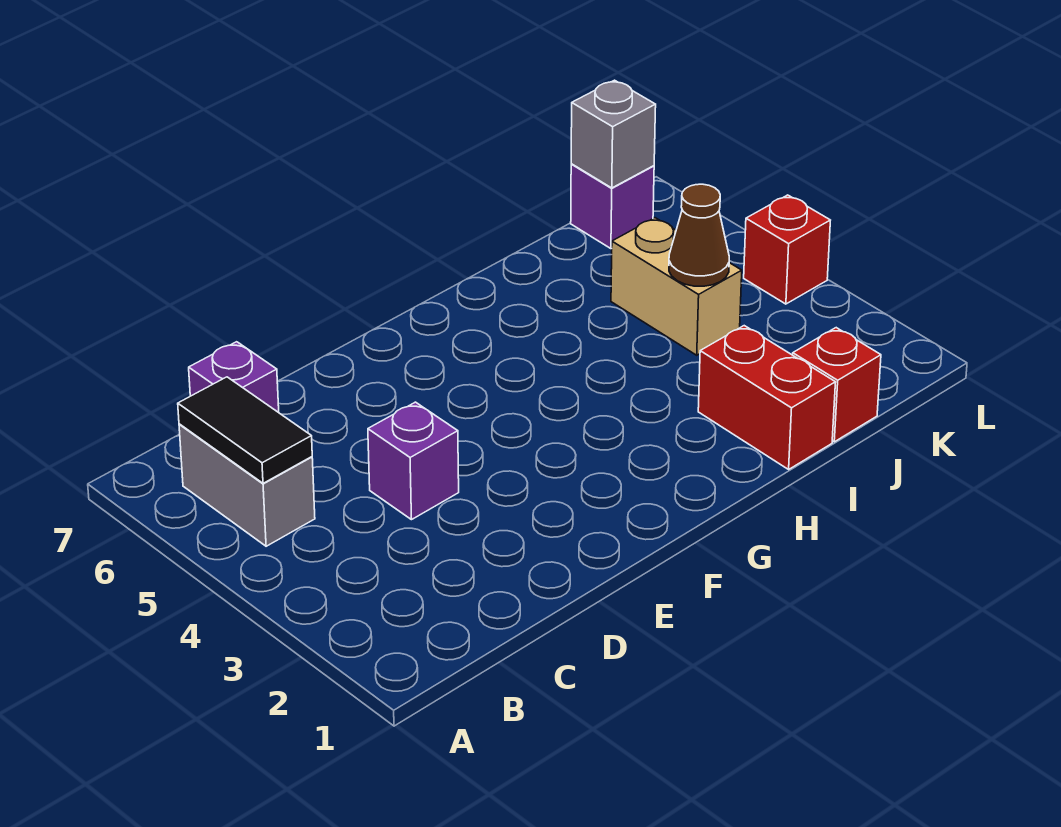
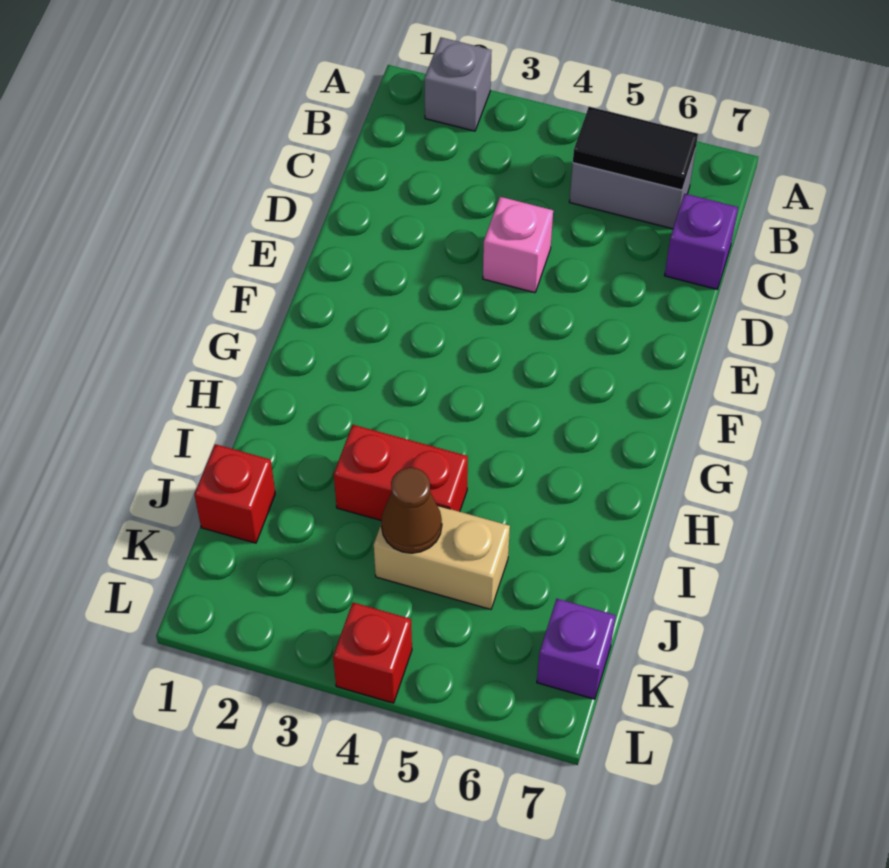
purple brick D4 level 1 -> pink brick D4 level 1
red brick I1:I2 level 1 -> red brick I3:I4 level 1
grey brick K7 level 2 -> grey brick A2 level 1

